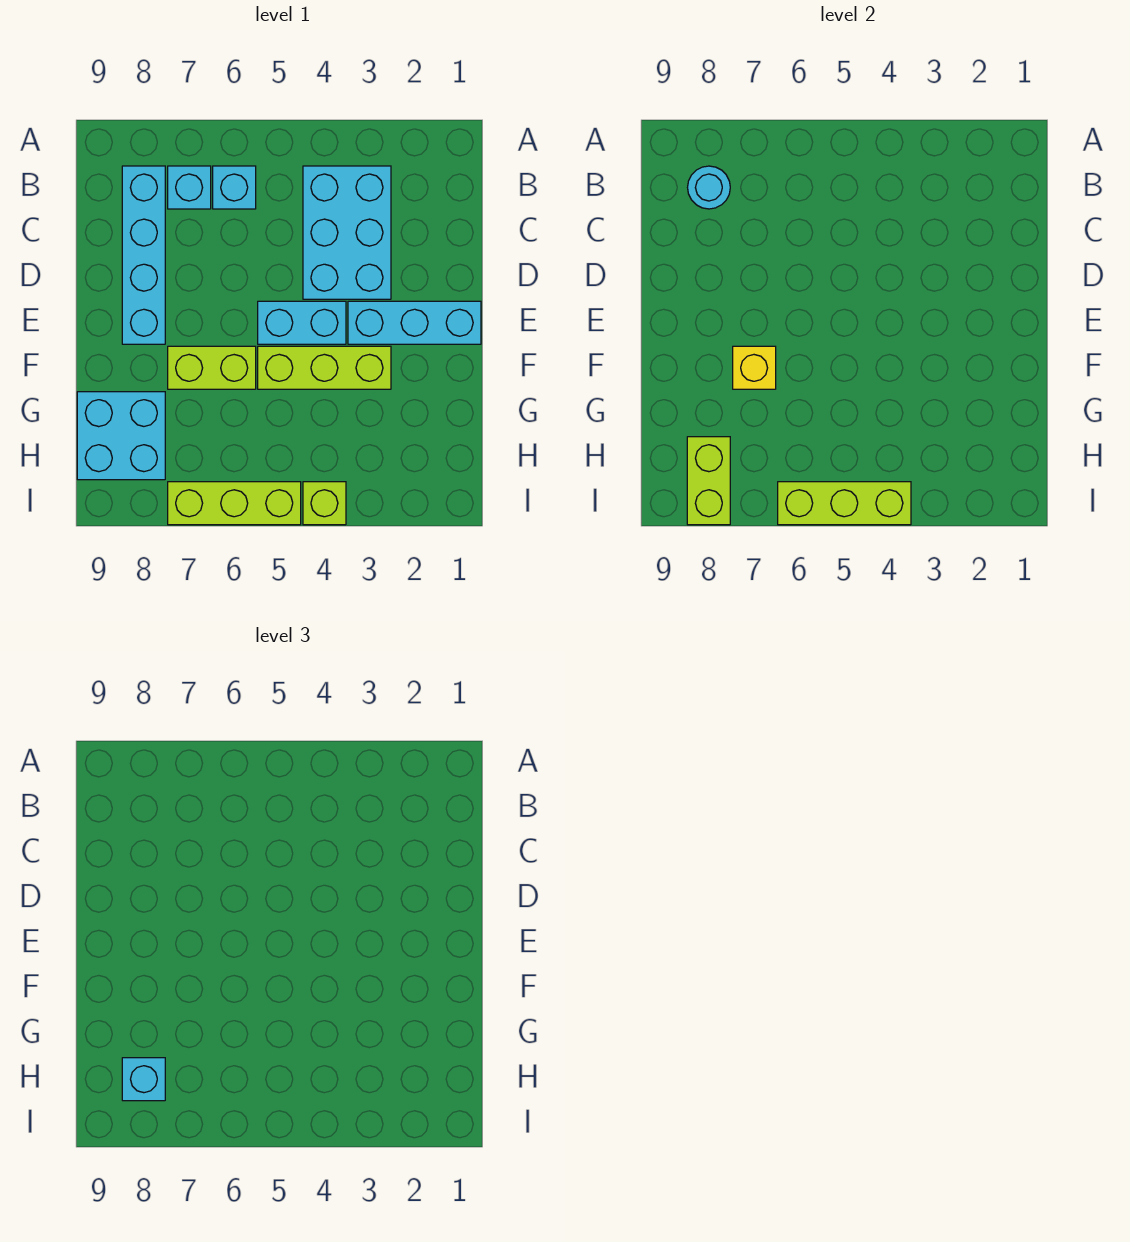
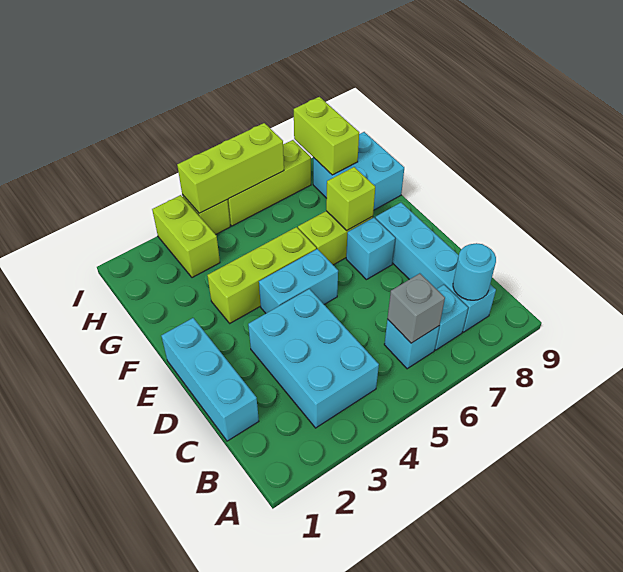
none -> grey brick B6 level 2
cyan brick E1:E3 level 1 -> cyan brick C1:E1 level 1
yellow brick F7 level 2 -> lime brick F7 level 2
none -> lime brick H3:I3 level 1
cyan brick H8 level 3 -> cyan brick E7 level 1

